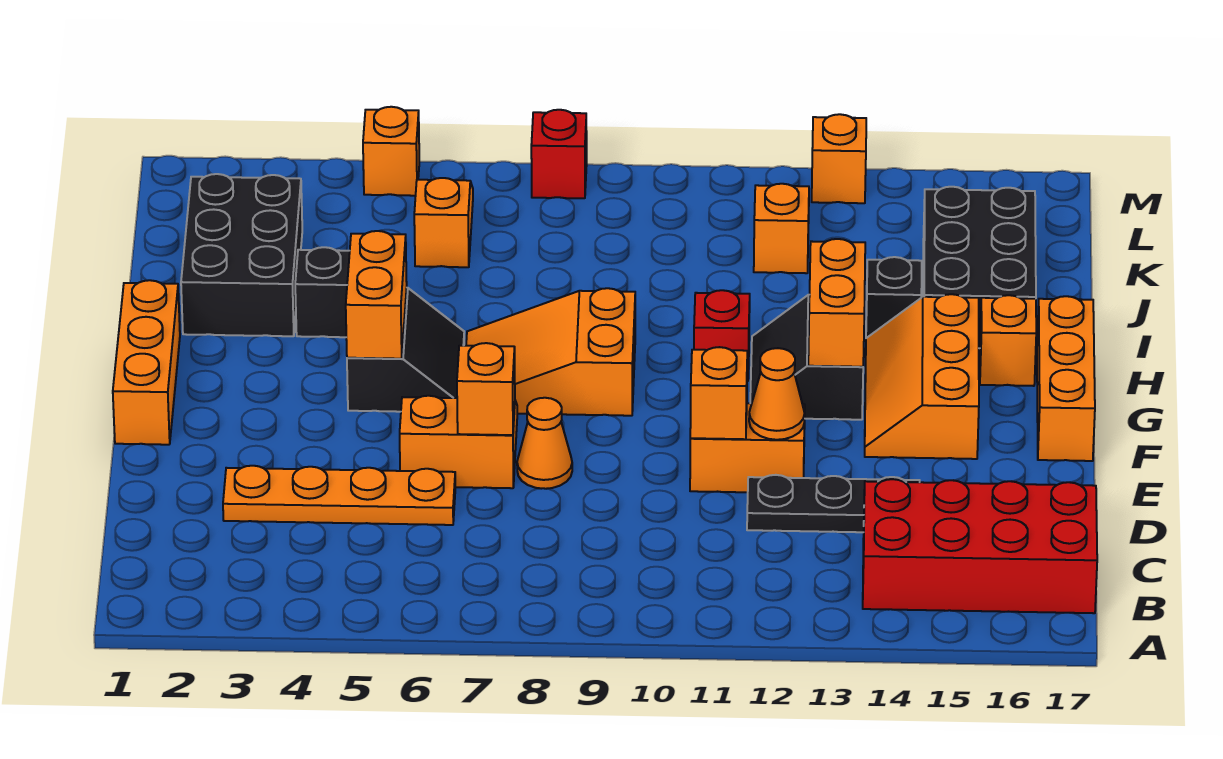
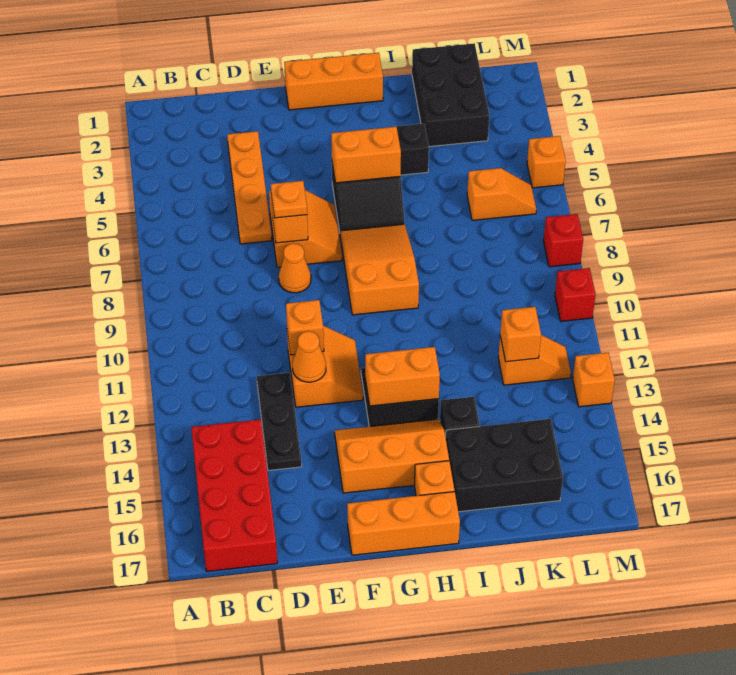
none -> orange plate E7 level 3
red brick H11 level 1 -> red brick M10 level 1
black brick I2:K3 level 1 -> black brick J1:K3 level 1
none -> orange brick K12 level 2

